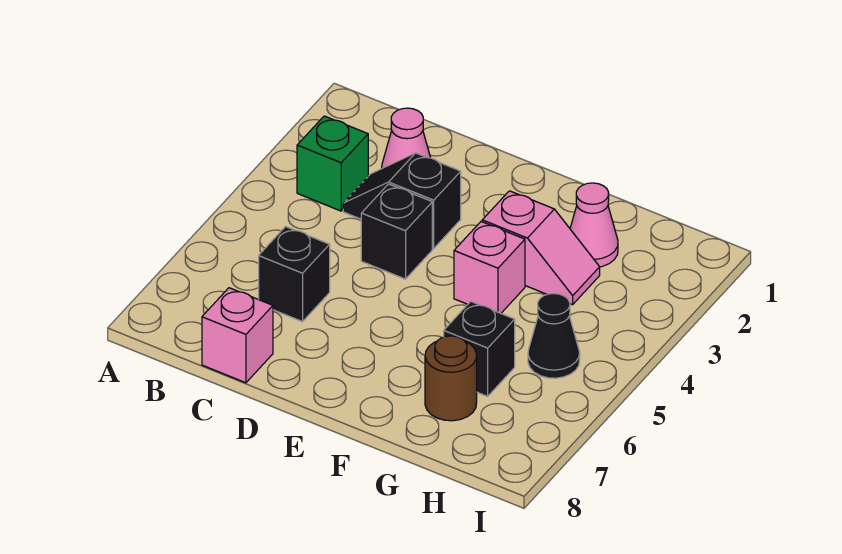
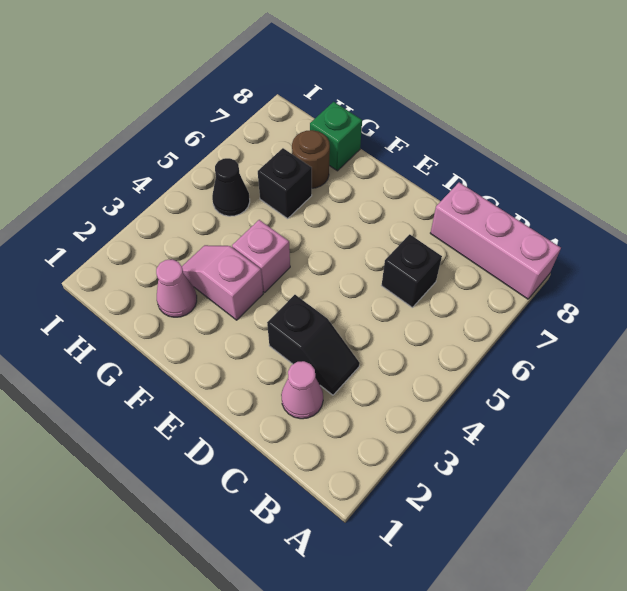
green brick B3 level 1 -> green brick G8 level 1
pink brick C8 level 1 -> pink brick A8:C8 level 1
black brick D4 level 1 -> none

